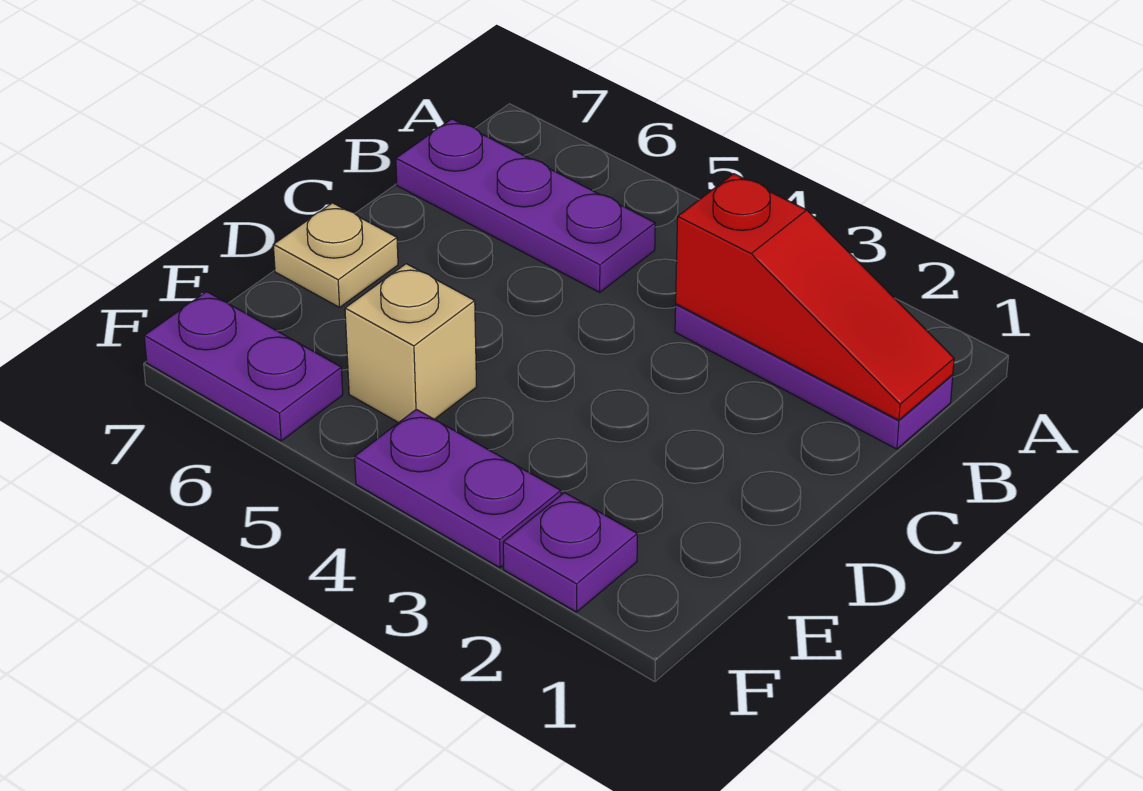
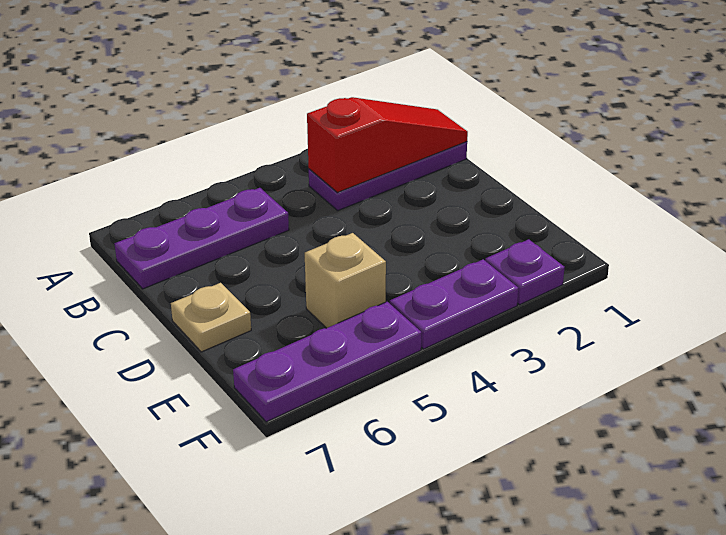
purple plate F6:F7 level 1 -> purple plate F5:F7 level 1

